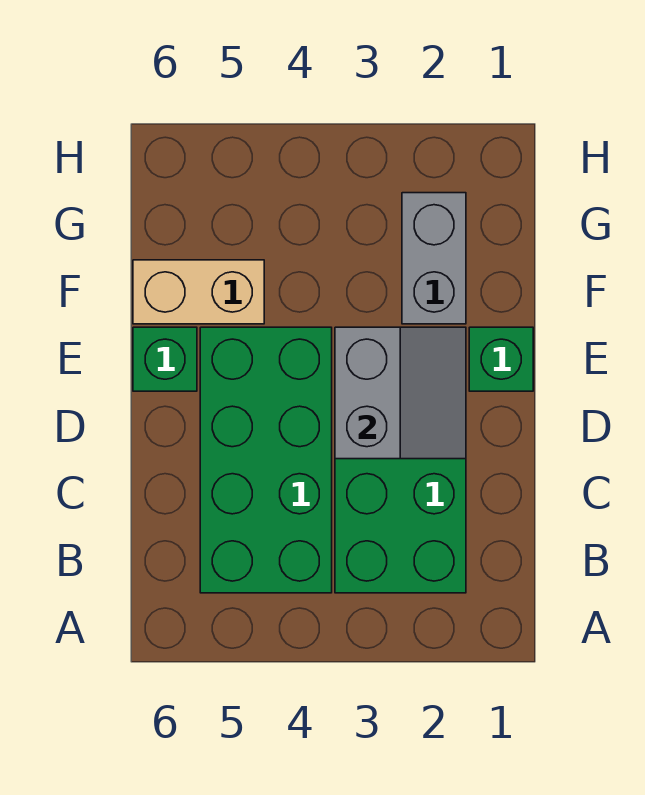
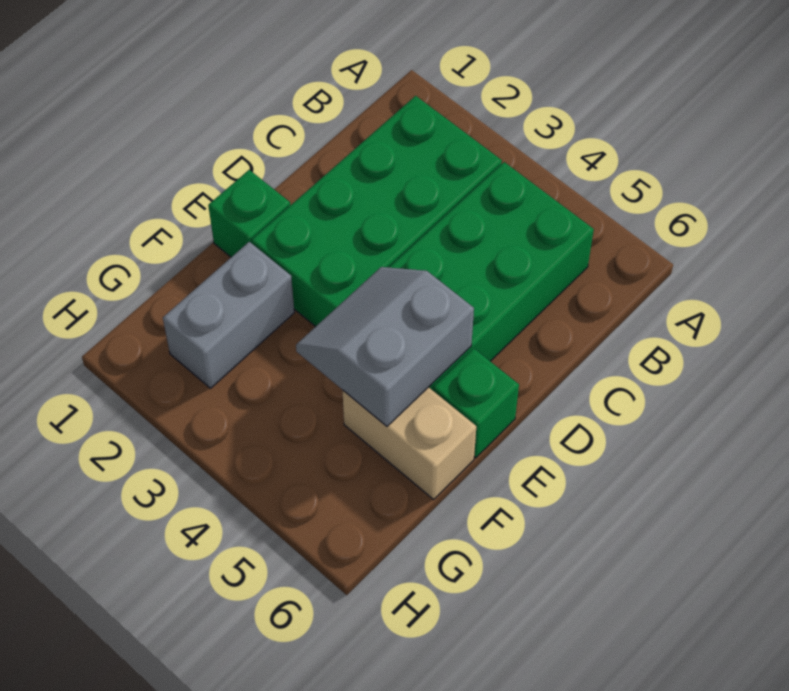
grey slope D2:E3 level 2 top 3 -> grey slope E4:F5 level 2 top 5

